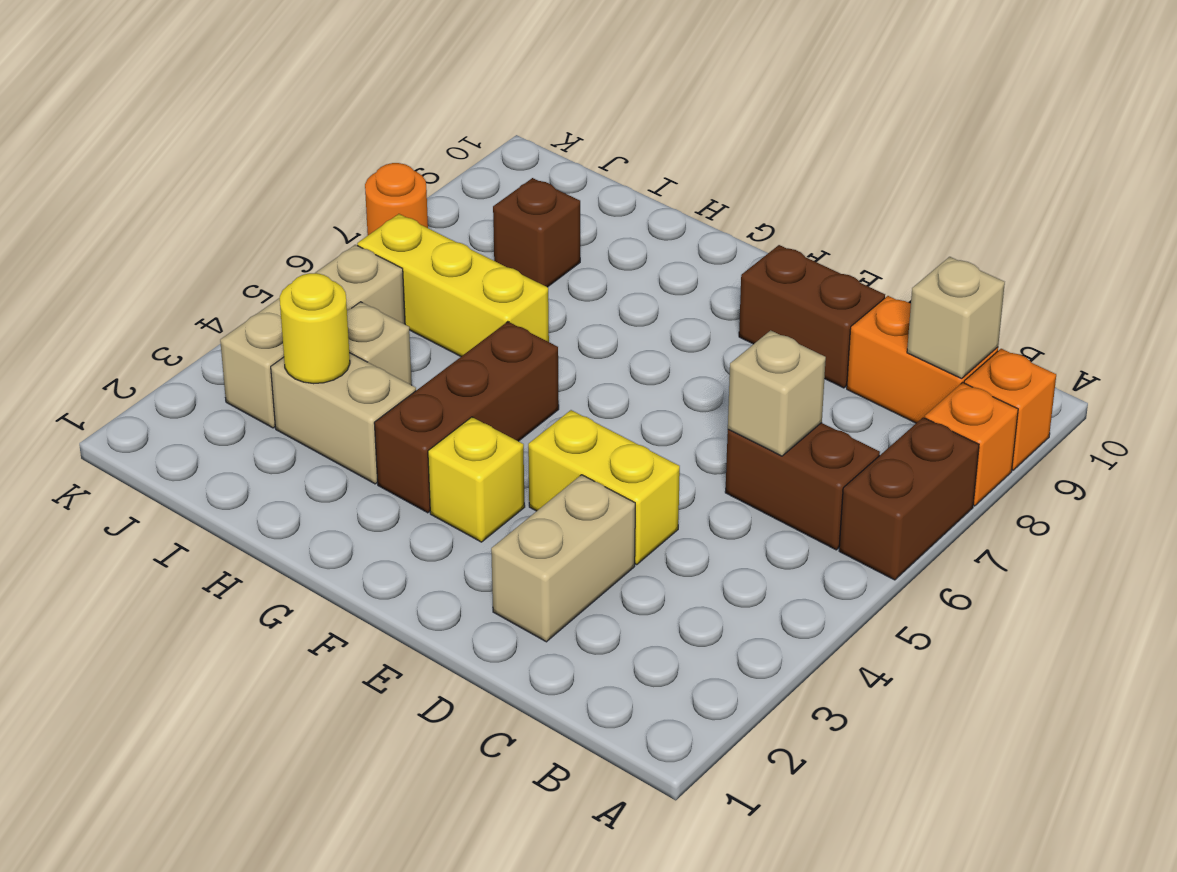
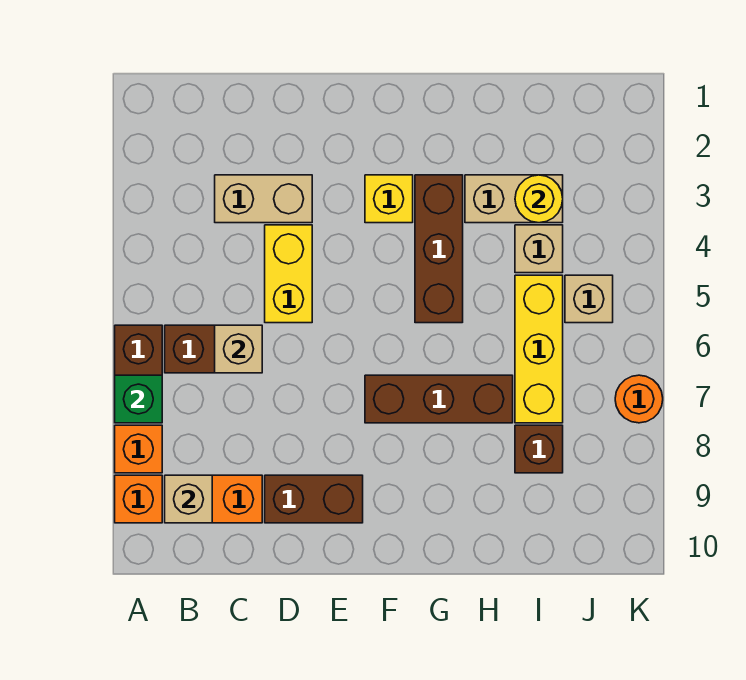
none -> green brick A7 level 2
tan brick D2:D3 level 1 -> tan brick C3:D3 level 1
yellow brick D4:E4 level 1 -> yellow brick D4:D5 level 1
none -> brown brick F7:H7 level 1
yellow brick H6:J6 level 1 -> yellow brick I5:I7 level 1
tan brick J3:J5 level 1 -> tan brick J5 level 1

